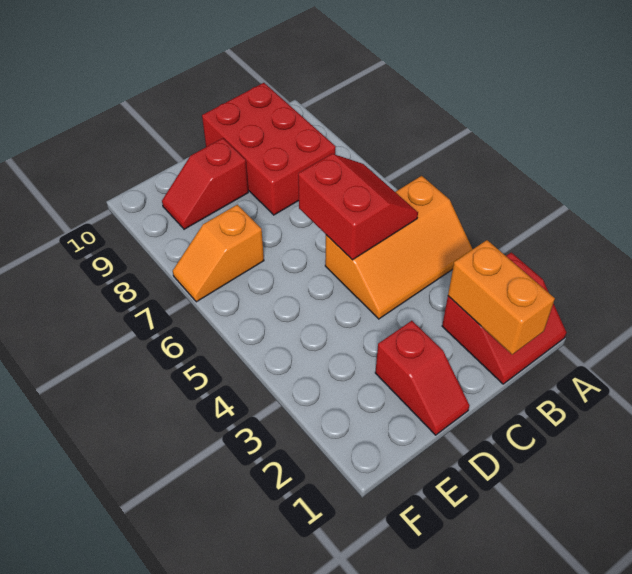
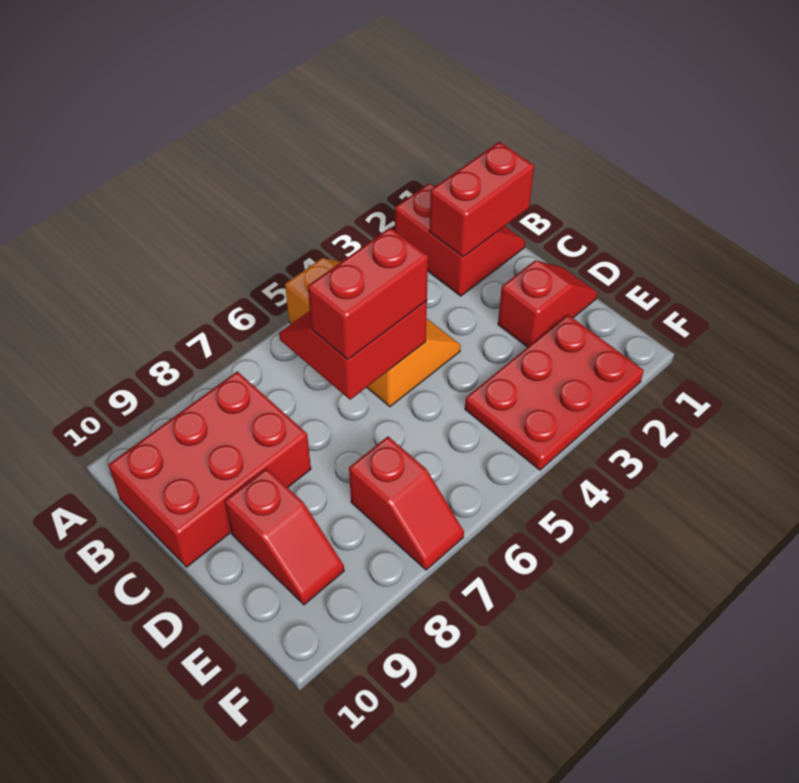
orange brick B1:B2 level 2 -> red brick B1:B2 level 2
none -> red brick C5:C6 level 3
none -> red plate E2:F4 level 1
orange slope E7:F7 level 1 top E -> red slope E7:F7 level 1 top E

